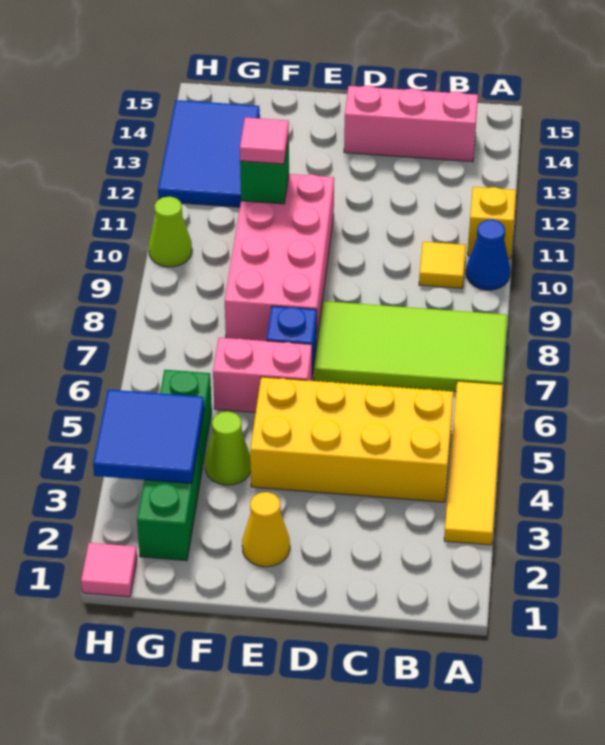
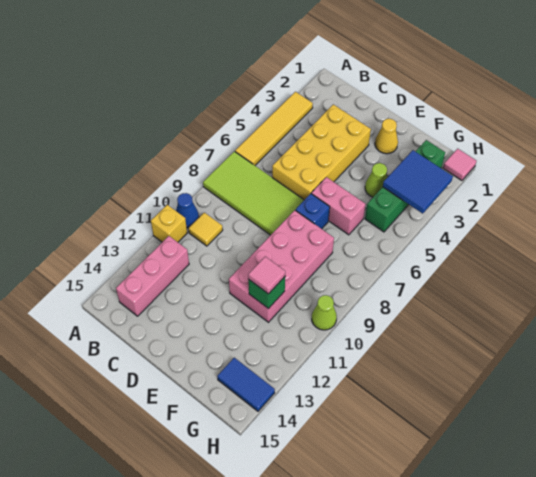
yellow brick B4:E5 level 1 -> yellow brick C3:D6 level 1
pink brick B14:D14 level 1 -> pink brick B12:B14 level 1
blue tile G12:H14 level 1 -> blue tile G14:H14 level 1

